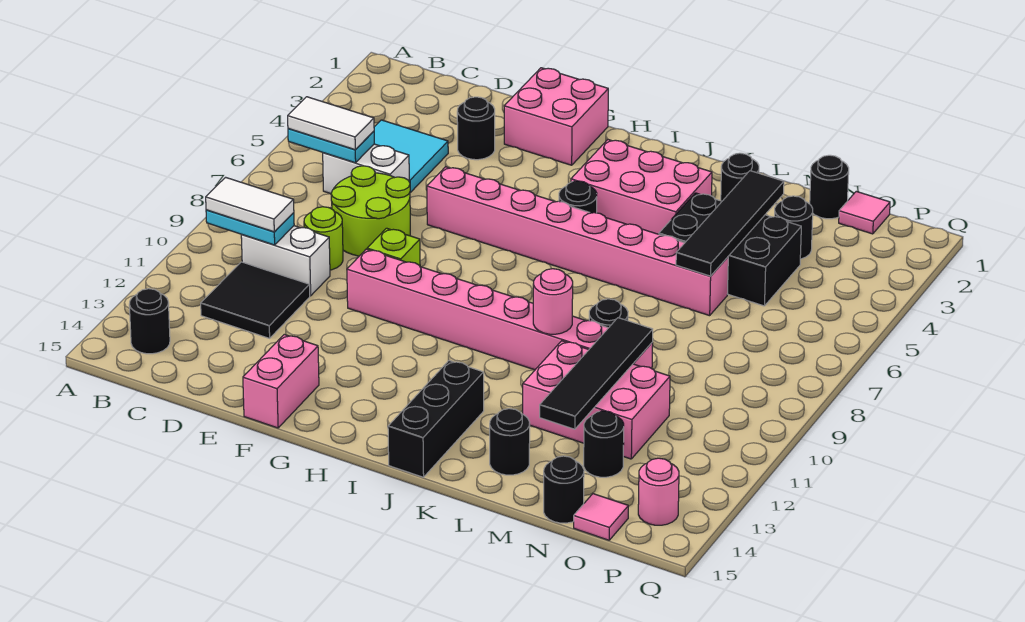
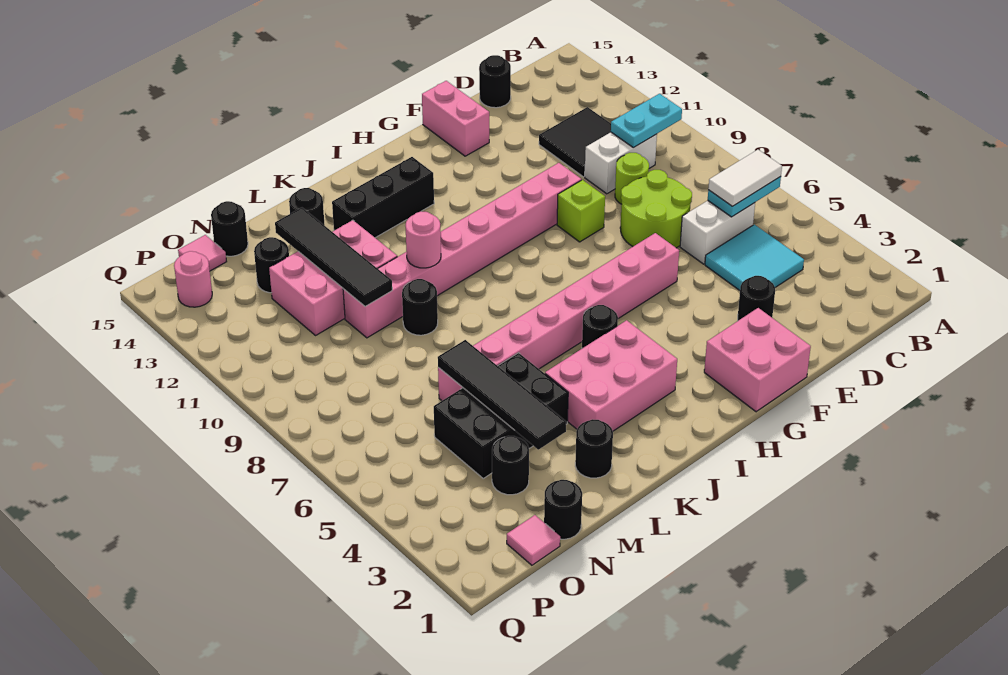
white tile B10:C10 level 3 -> none
black round brick B14 level 1 -> black round brick D15 level 1
black brick J13:J15 level 1 -> black brick I13:K13 level 1

